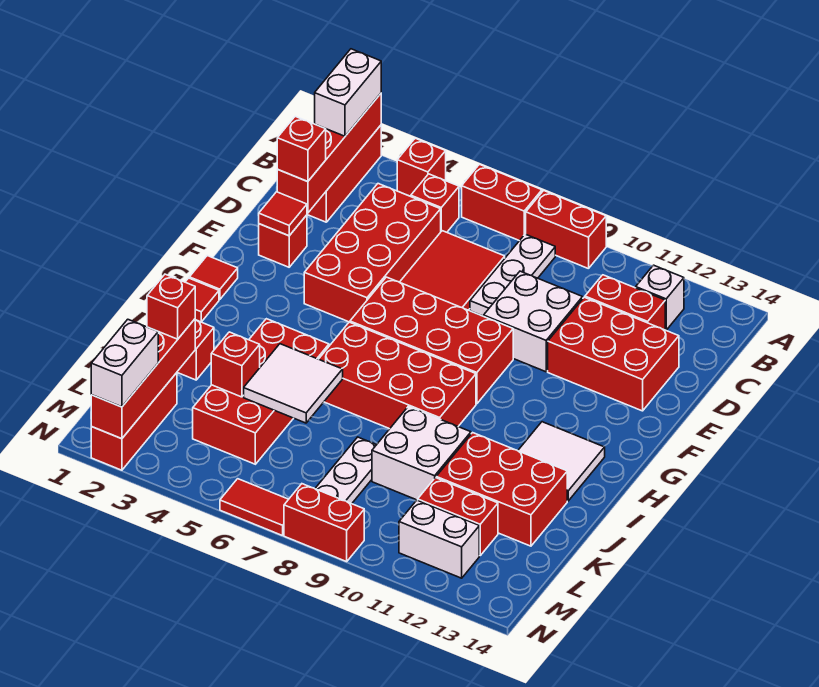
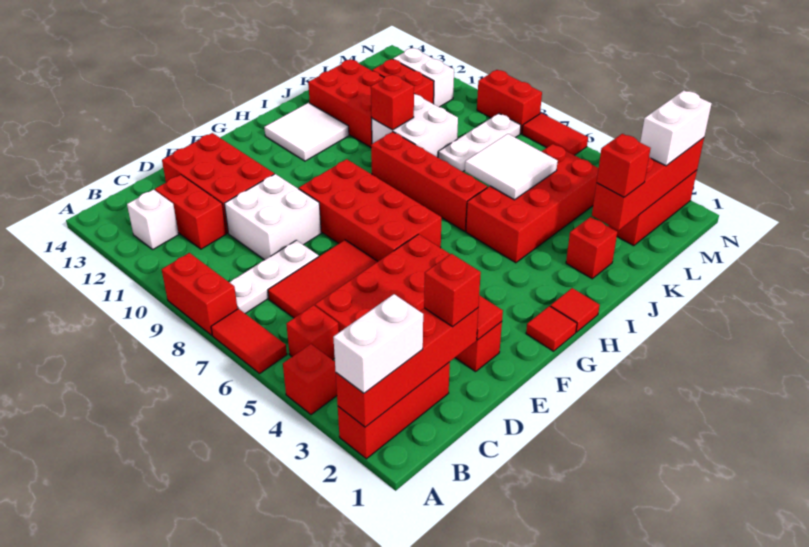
red brick A6:A7 level 1 -> red tile A6:A7 level 1
red brick H6:I9 level 1 -> red brick I6:I9 level 1
red brick K4 level 2 -> red brick J10 level 2

